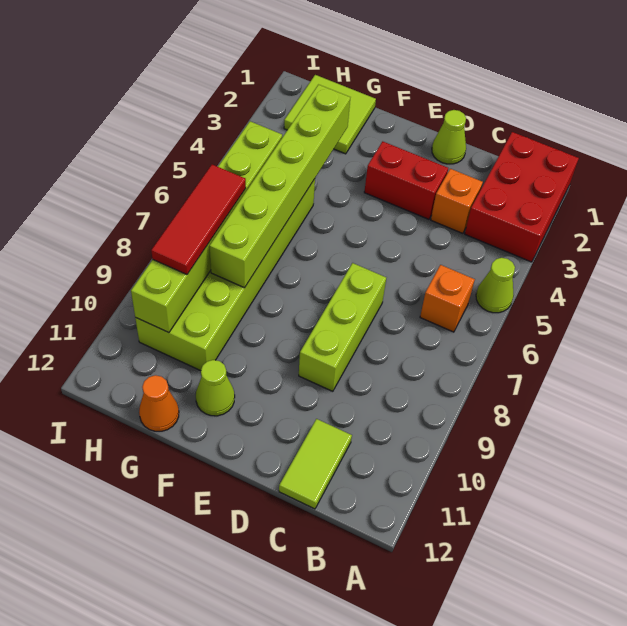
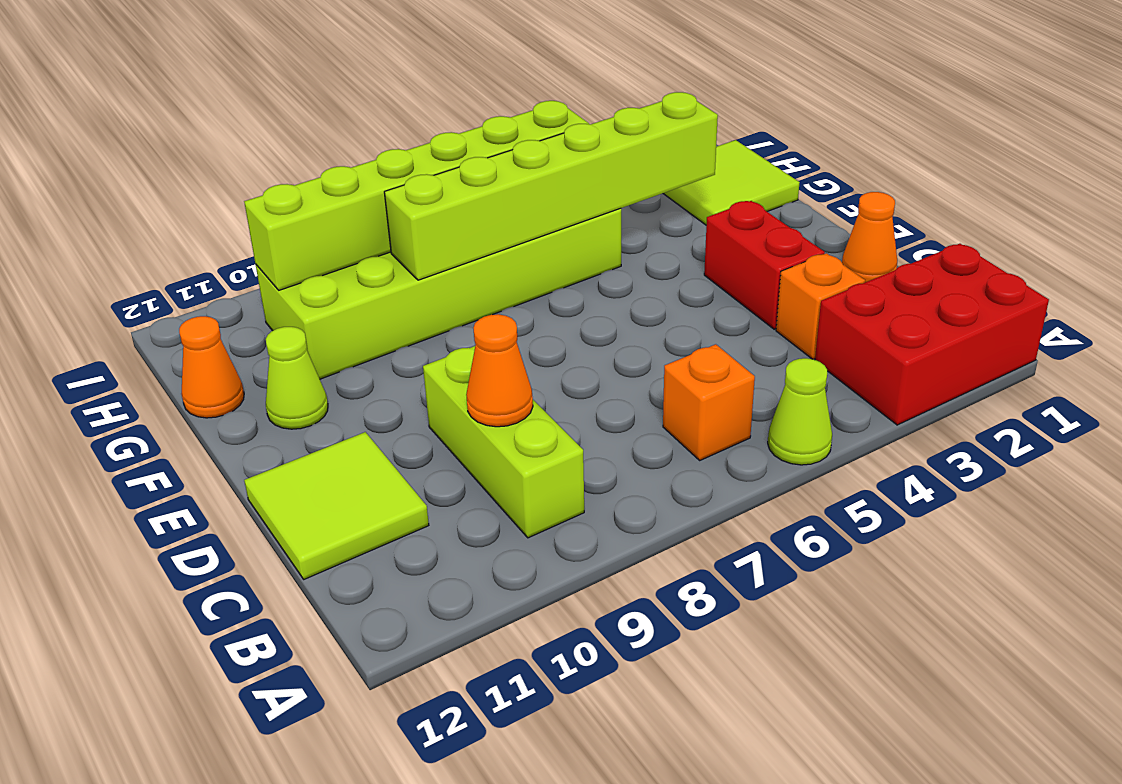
none -> orange cone C9 level 2
lime tile C11:C12 level 1 -> lime tile C11:D12 level 1
lime cone D1 level 1 -> orange cone D1 level 1
lime brick D7:D9 level 1 -> lime brick B9:D9 level 1
red tile H7:H9 level 3 -> none

